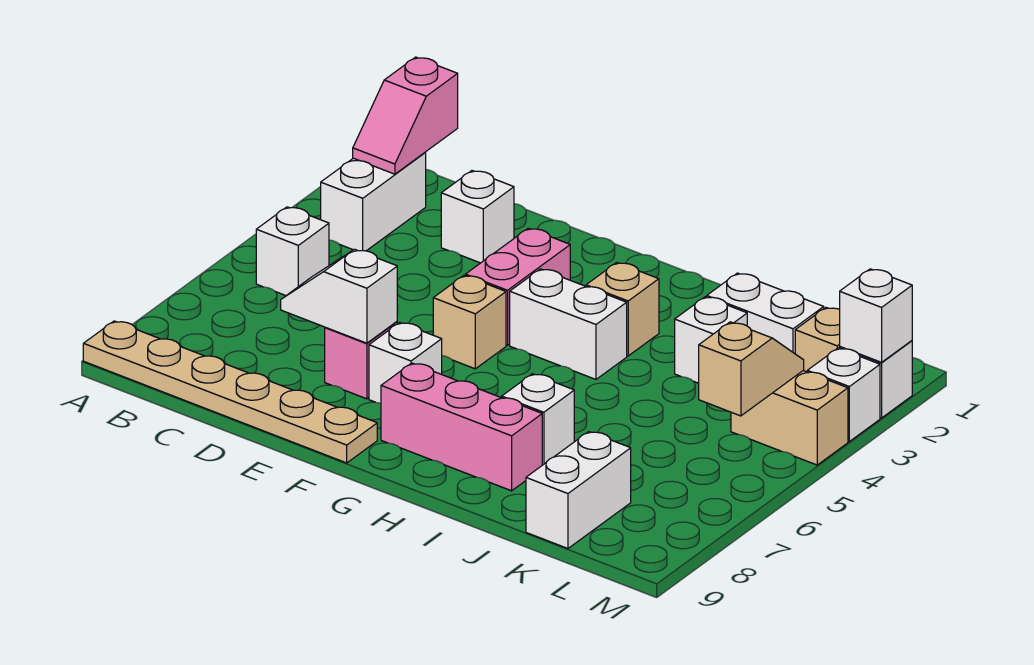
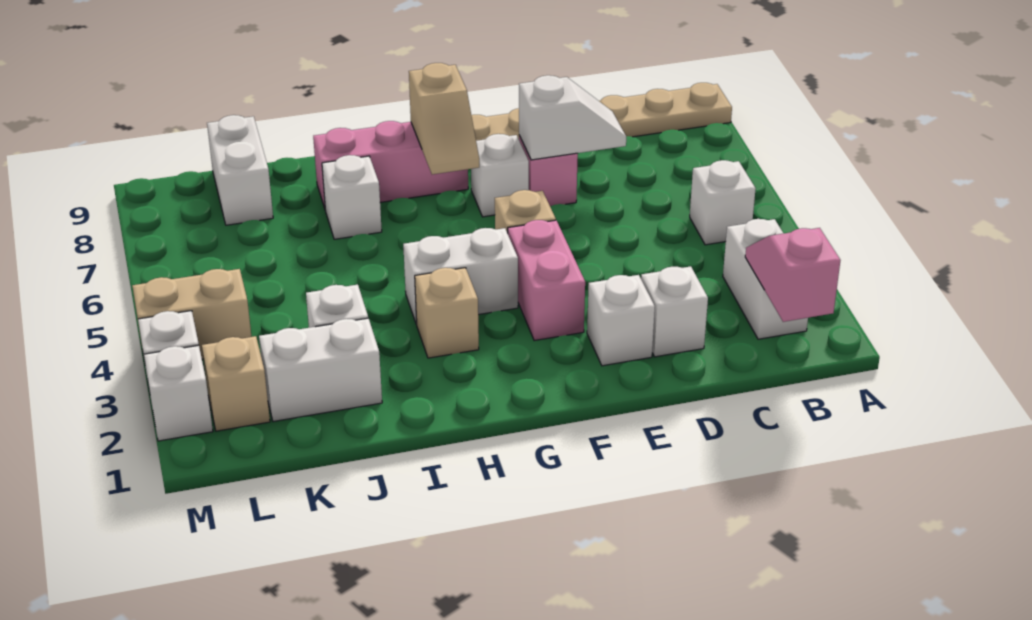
tan slope L4:L5 level 2 top 5 -> tan slope G7:G8 level 2 top 8
white brick M2 level 2 -> white brick E2 level 1

